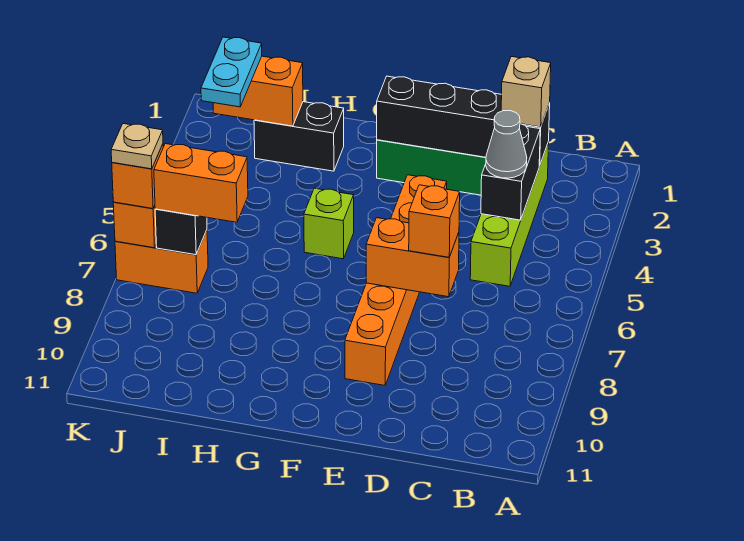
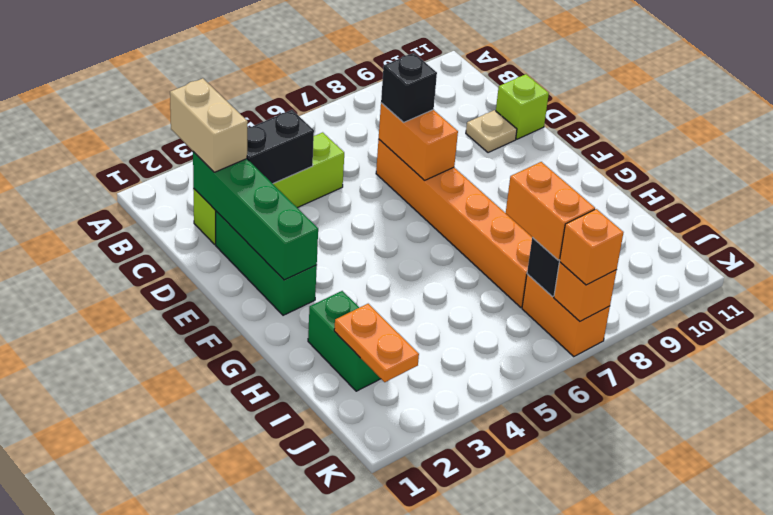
black brick C2:F2 level 2 -> green brick C2:F2 level 2
tan brick C2 level 3 -> tan brick B2:C2 level 3
grey cone C4 level 3 -> none
orange brick D7 level 3 -> black brick D7 level 3
orange brick E4:E9 level 1 -> orange brick D7:I7 level 1
lime brick G5 level 1 -> lime brick D11 level 1
black brick H2:I2 level 1 -> green brick H2:I2 level 1
orange brick I2:J2 level 2 -> orange plate I2:J2 level 2
cyan plate J2:J3 level 3 -> none
tan plate K7 level 4 -> tan plate D10 level 1

